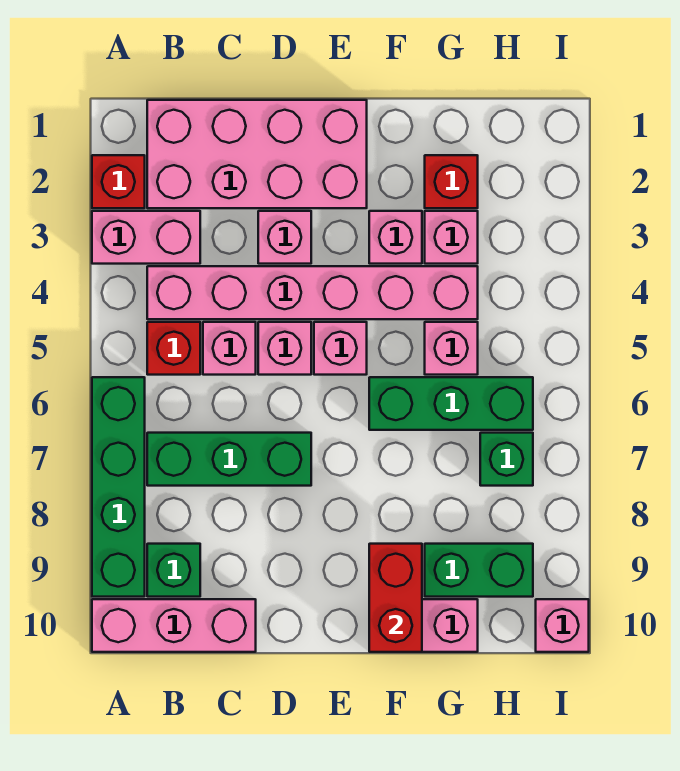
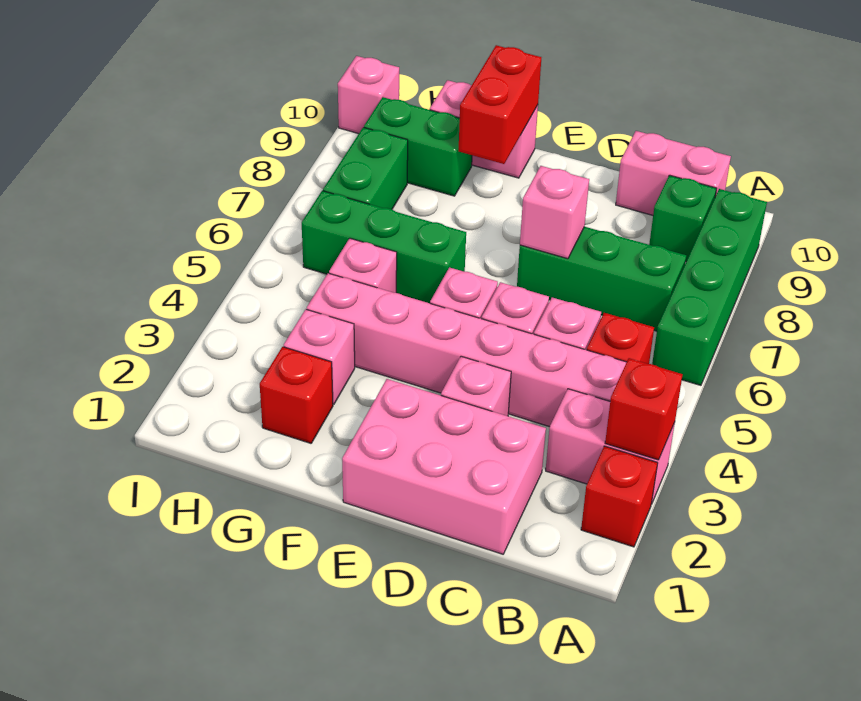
none -> red brick A3 level 2
pink brick A10:C10 level 1 -> pink brick B10:C10 level 1
pink brick B1:E2 level 1 -> pink brick C1:E2 level 1
pink brick F3 level 1 -> pink brick D7 level 2
green brick H7 level 1 -> green brick H7:H8 level 1

